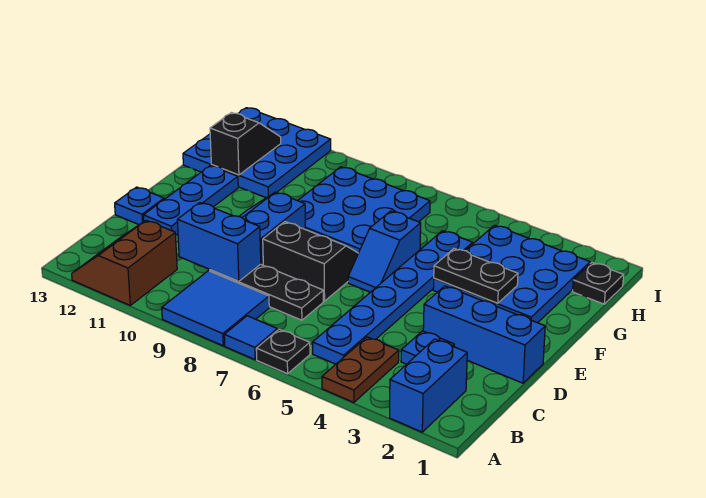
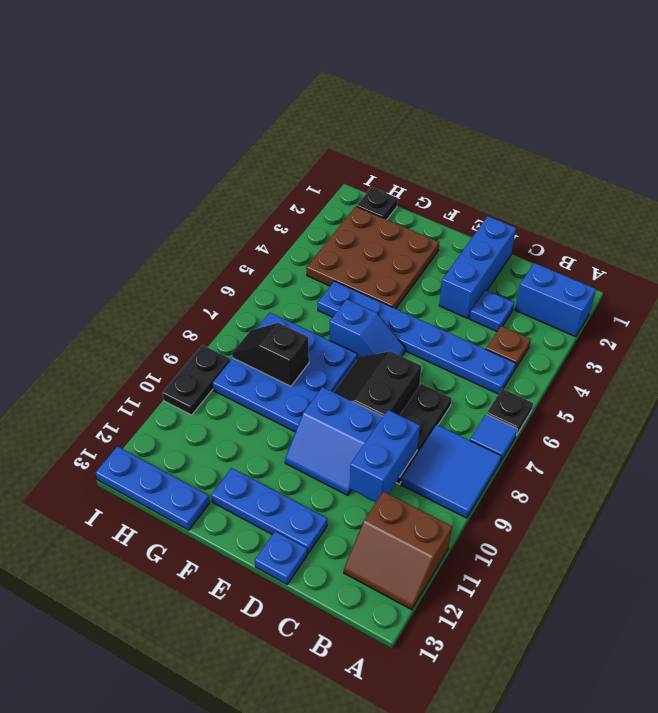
brown plate A4:B4 level 1 -> brown plate B4 level 1
blue plate F2:H4 level 1 -> brown plate F2:H4 level 1
black plate F3:F4 level 2 -> black plate I9:I10 level 1
blue plate G11:I13 level 1 -> blue plate G13:I13 level 1
black slope G12:H12 level 2 top G -> black slope G8:H8 level 2 top G

